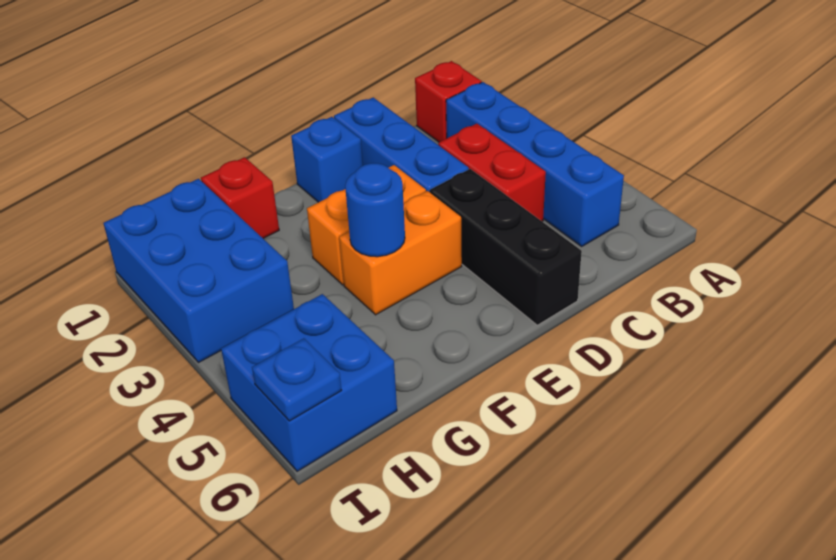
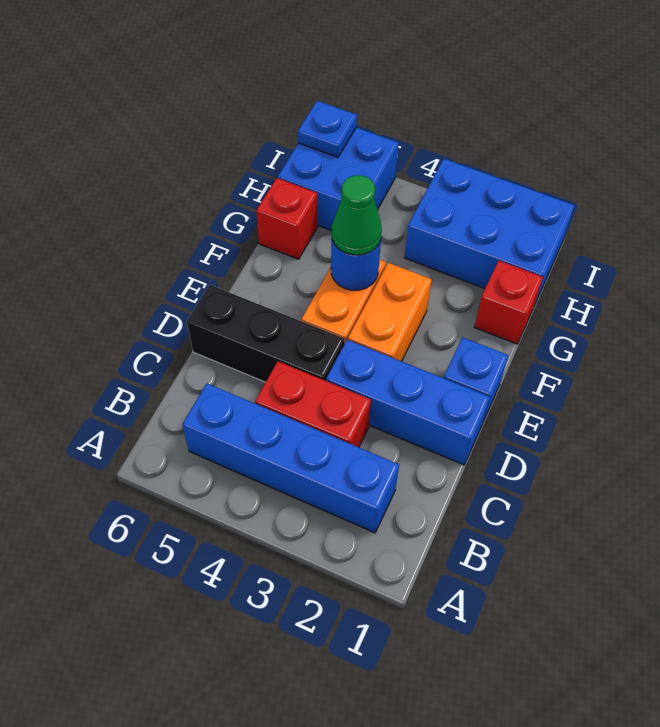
red brick B1 level 1 -> red brick G6 level 1
none -> green cone F4 level 3

